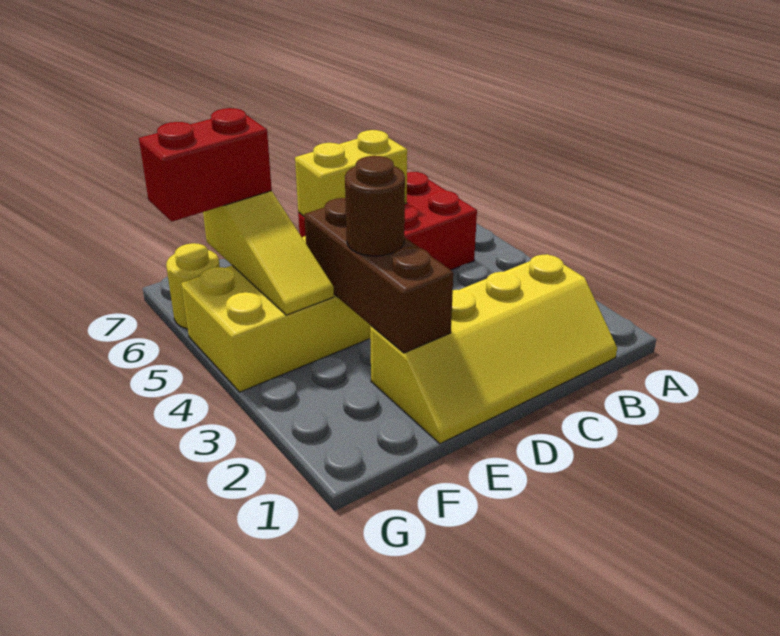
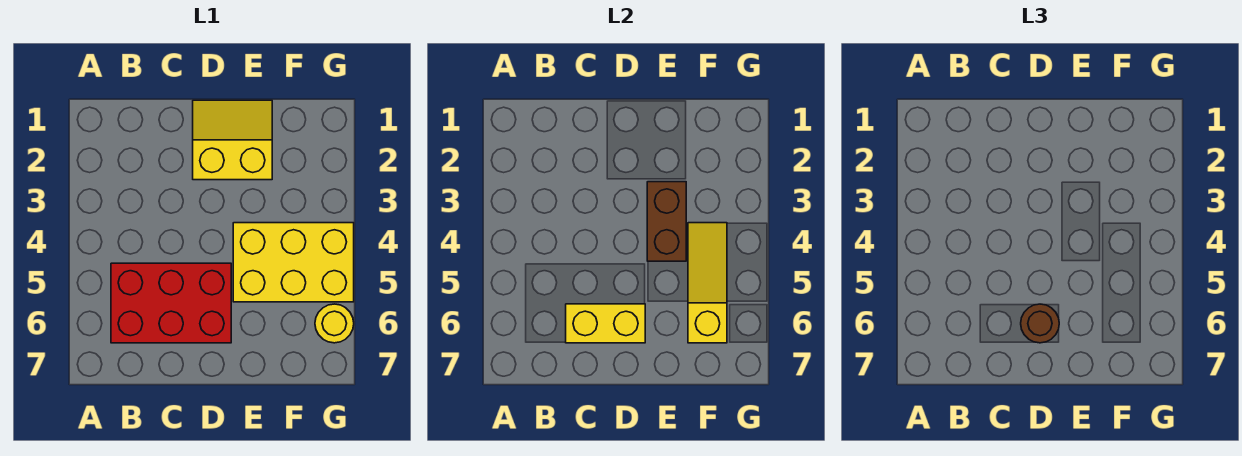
yellow slope B1:E2 level 1 top 2 -> yellow slope D1:E2 level 1 top 2
brown brick E2:E4 level 2 -> brown brick E3:E4 level 2
brown round brick E3 level 3 -> brown round brick D6 level 3
red brick F6:G6 level 3 -> none

